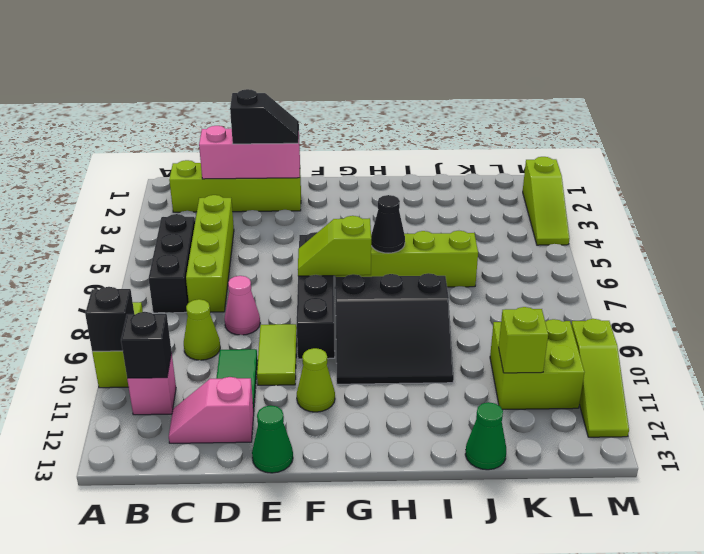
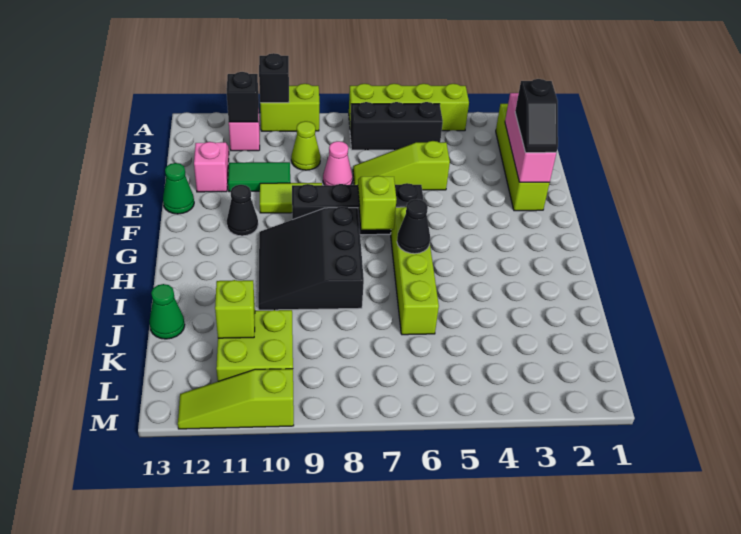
lime brick C4:C7 level 1 -> lime brick A4:A7 level 1
lime cone F11 level 1 -> black cone F11 level 1
lime slope M2:M4 level 1 top 2 -> lime slope D5:D7 level 1 top 5

